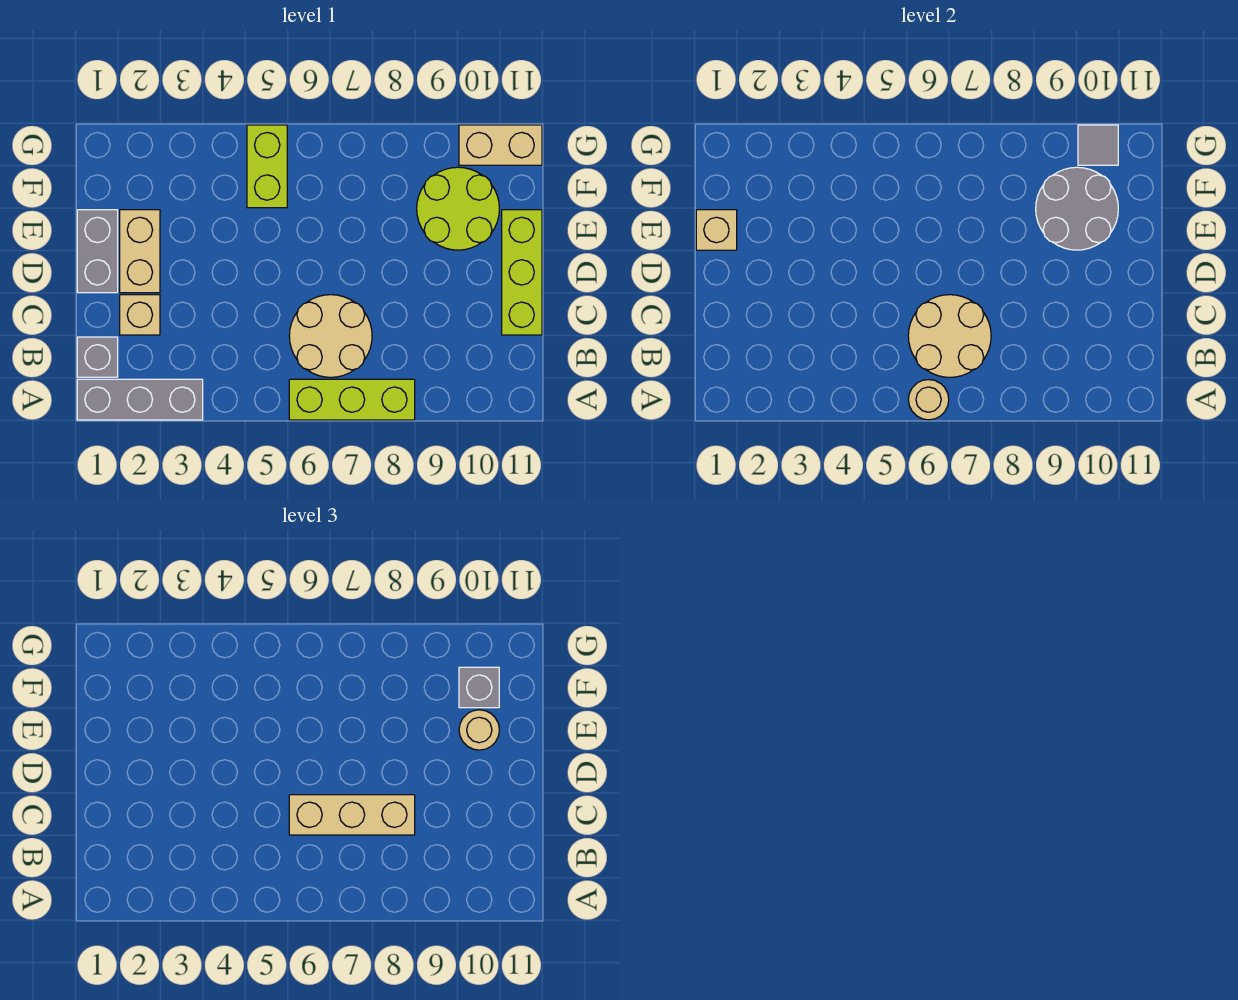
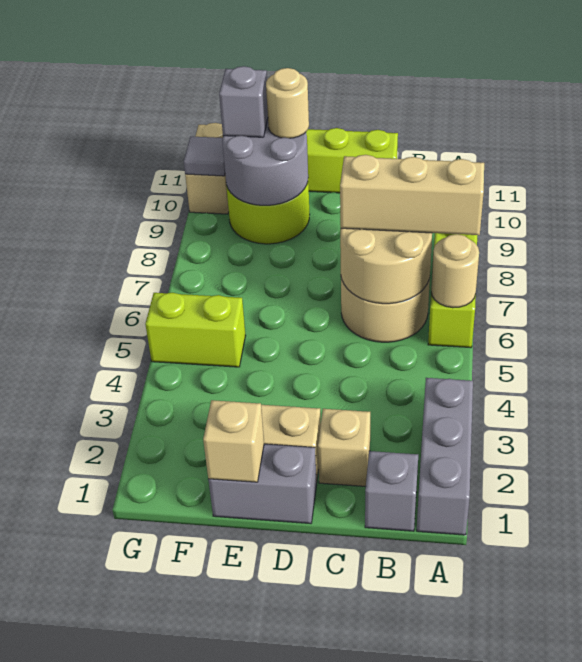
tan brick C6:C8 level 3 -> tan brick A7:C7 level 3

